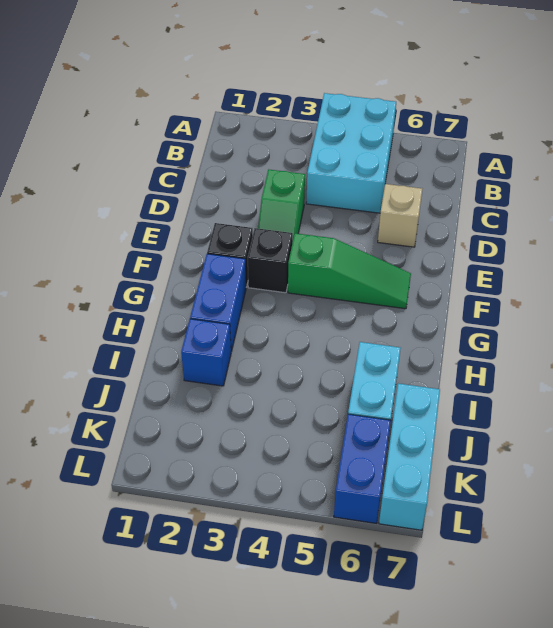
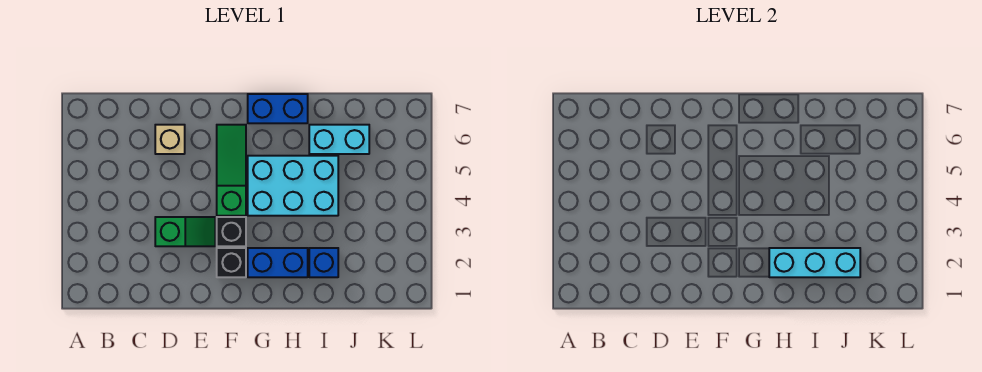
cyan brick A4:C5 level 1 -> cyan brick G4:I5 level 1
cyan brick J7:L7 level 1 -> cyan brick H2:J2 level 2
blue brick K6:L6 level 1 -> blue brick G7:H7 level 1

